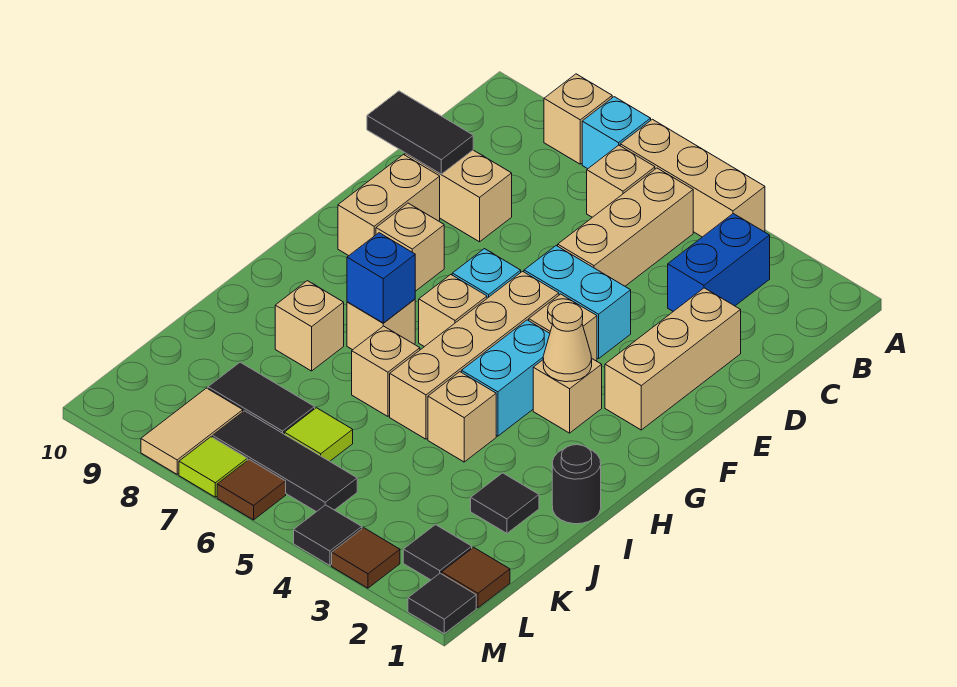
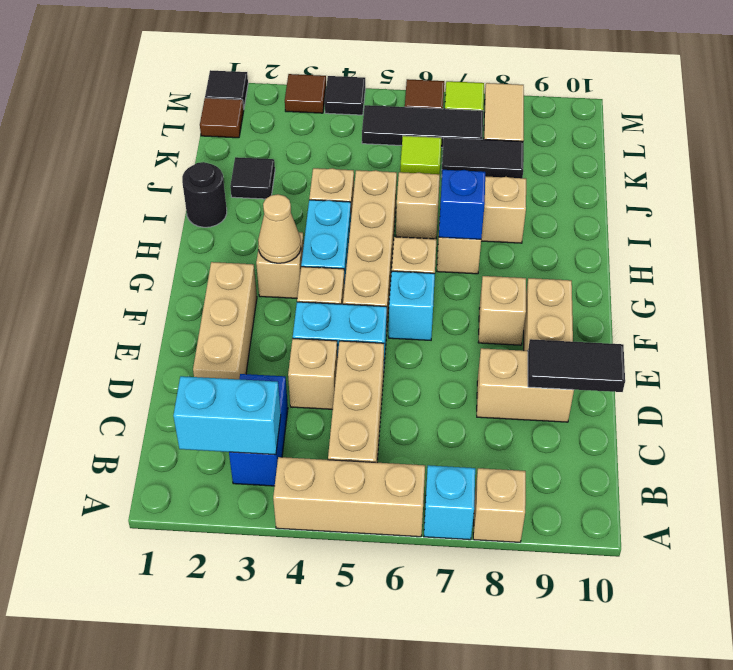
none -> cyan brick B2:B3 level 2
tan brick B6 level 1 -> tan brick D4 level 1
black tile L2 level 1 -> none

